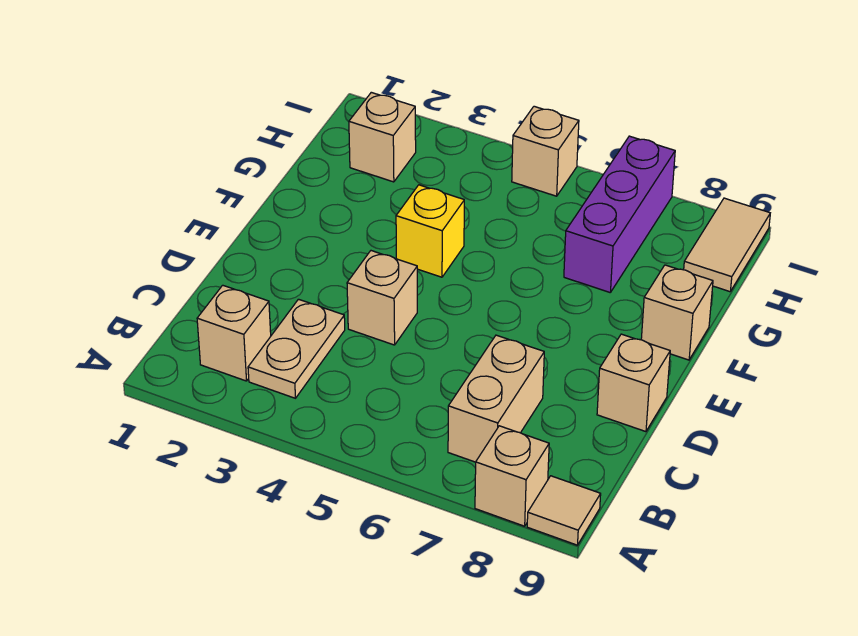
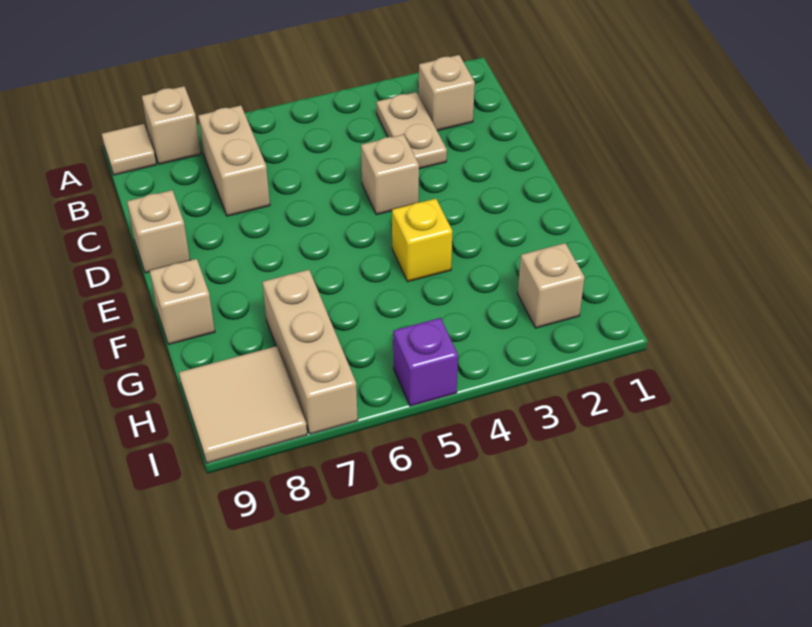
purple brick G7:I7 level 1 -> tan brick G7:I7 level 1
tan tile H9:I9 level 1 -> tan tile H8:I9 level 1
tan brick I5 level 1 -> purple brick I5 level 1

